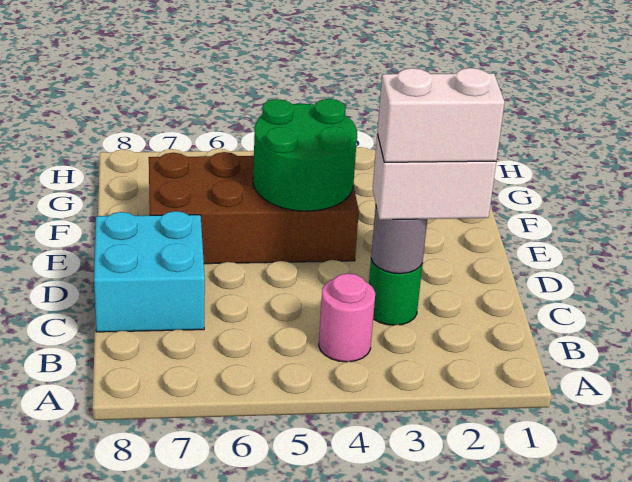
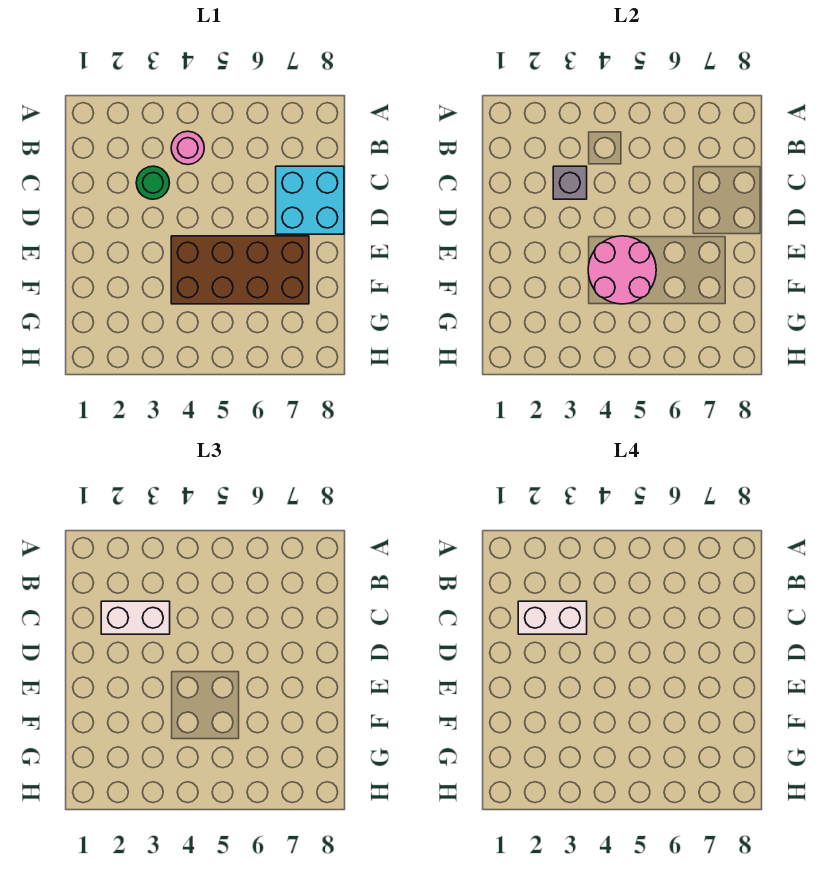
grey round brick C3 level 2 -> grey brick C3 level 2
green round brick E4:F5 level 2 -> pink round brick E4:F5 level 2

